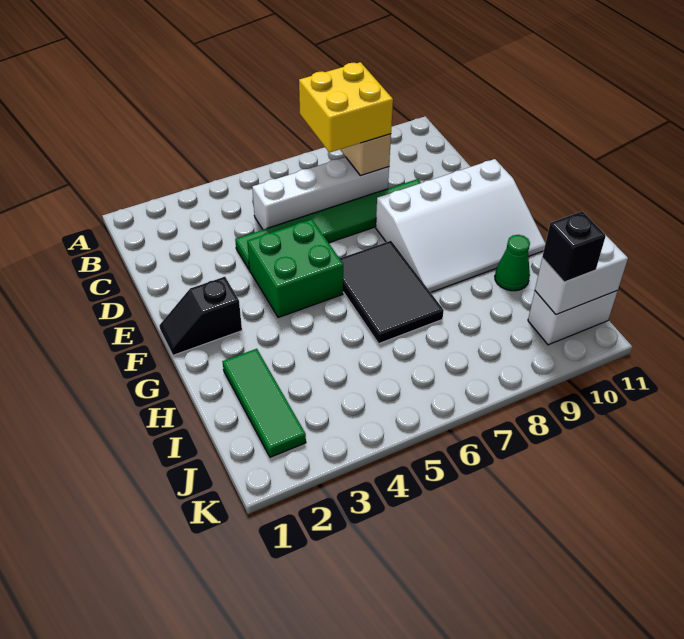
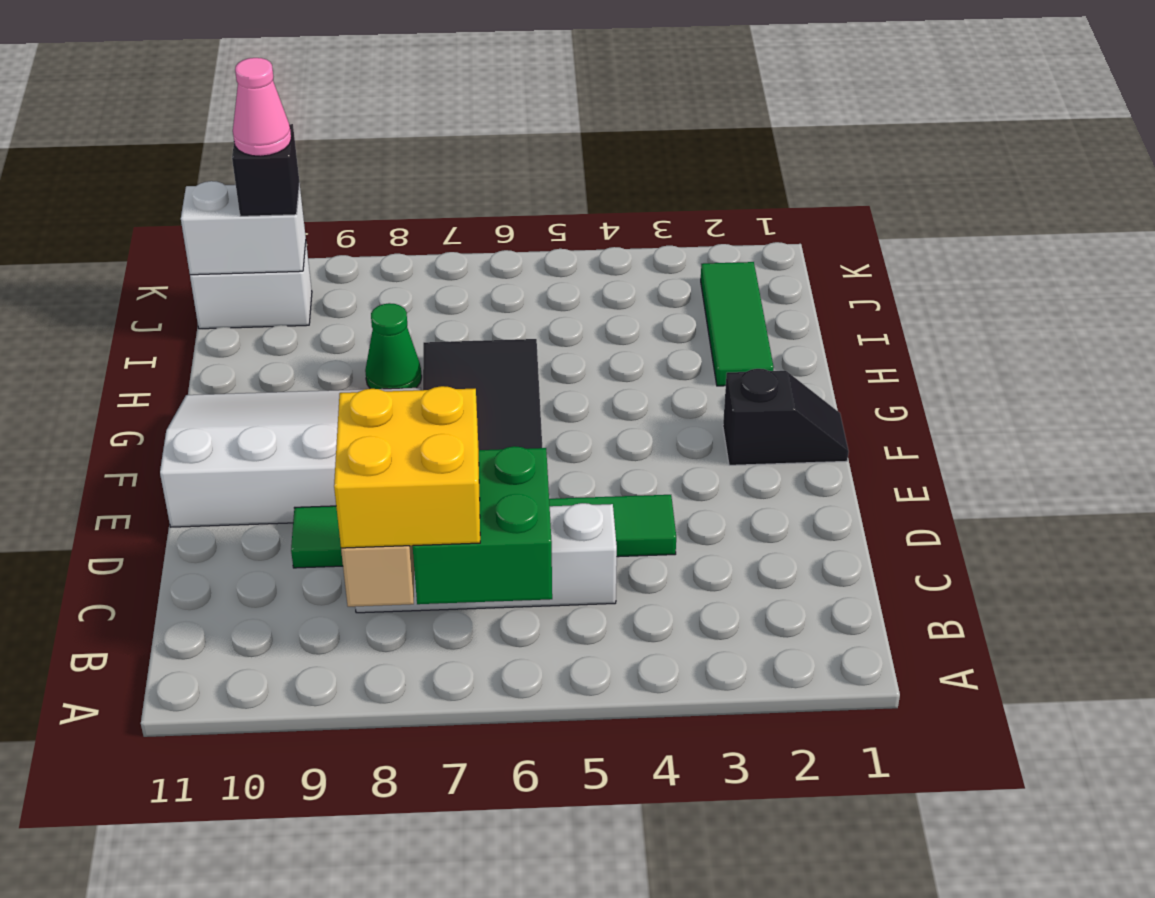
green brick E4:F5 level 1 -> green brick B6:C7 level 2
green cone H10 level 1 -> green cone H8 level 1
none -> pink cone J10 level 4

